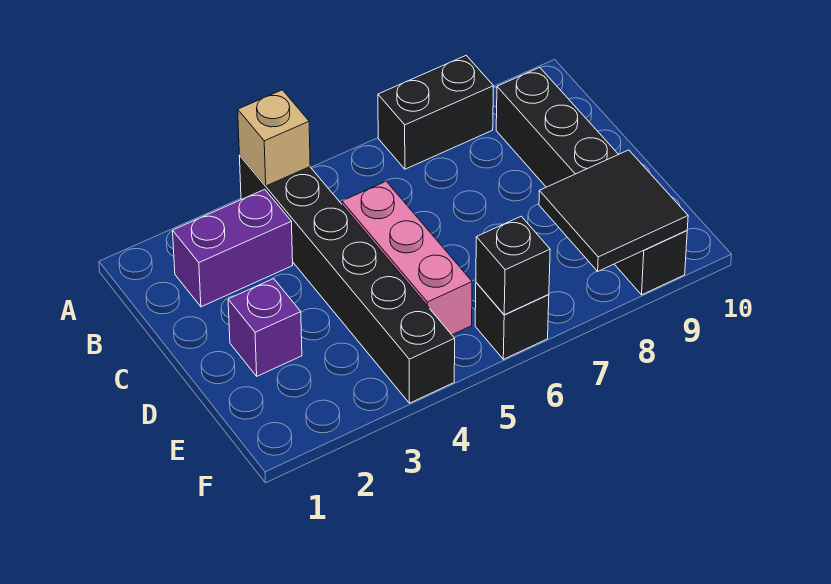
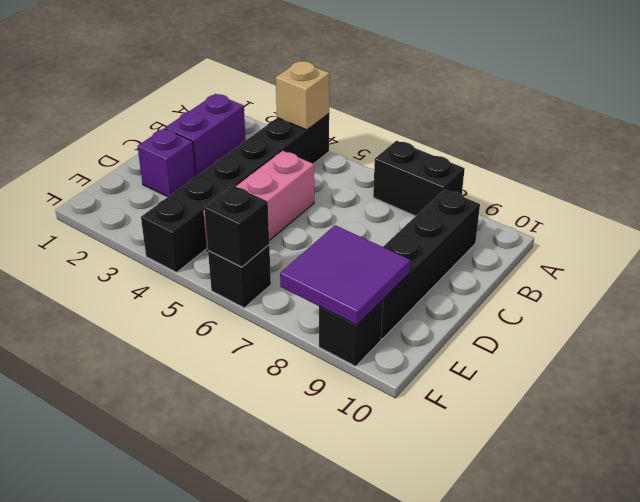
purple brick B2:B3 level 1 -> purple brick B2:C2 level 1
black tile E8:F9 level 2 -> purple tile E8:F9 level 2

